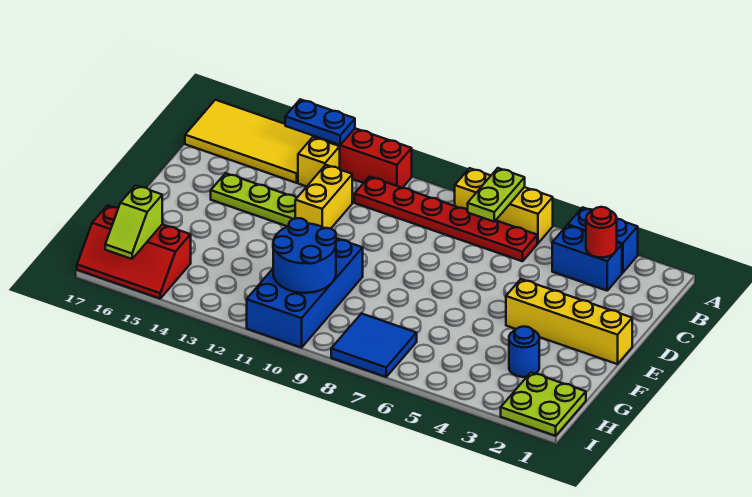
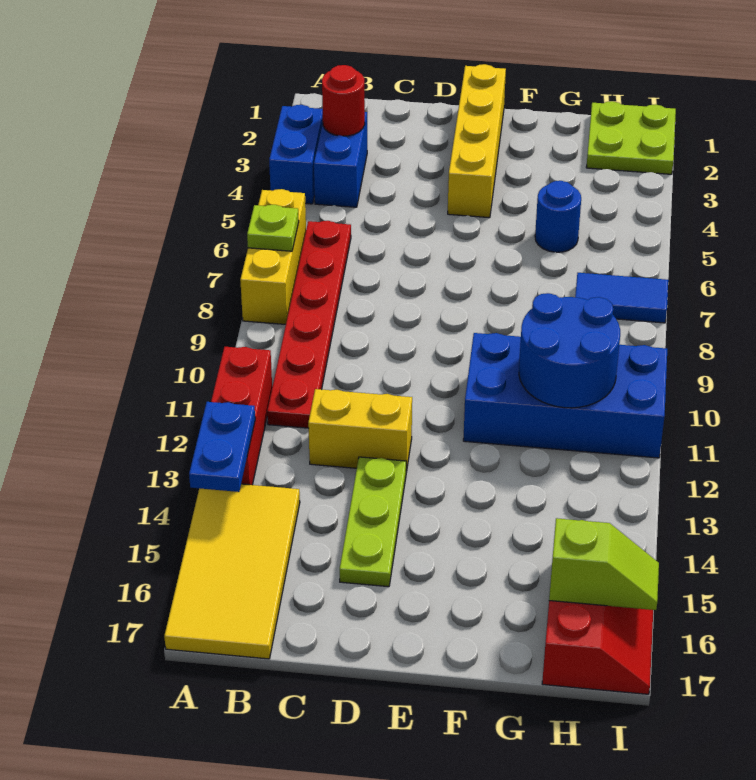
lime plate A7:B7 level 2 -> lime plate A7 level 2
yellow brick B13 level 1 -> none
blue round brick G3 level 1 -> blue round brick G5 level 1
blue tile H7:I8 level 1 -> blue tile H7:I7 level 1

